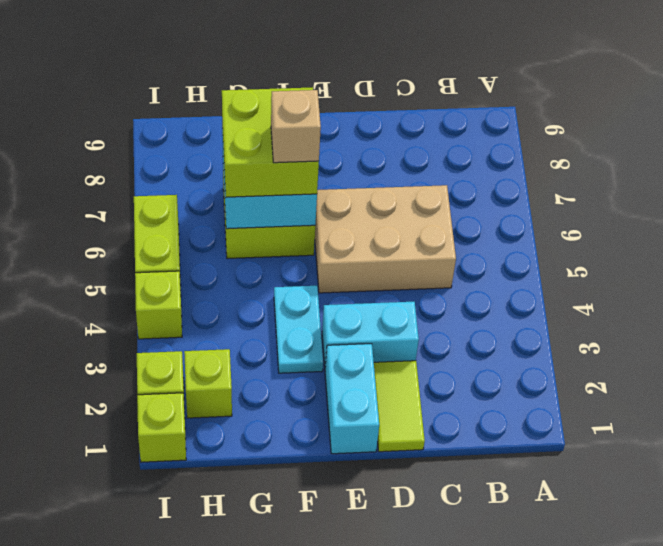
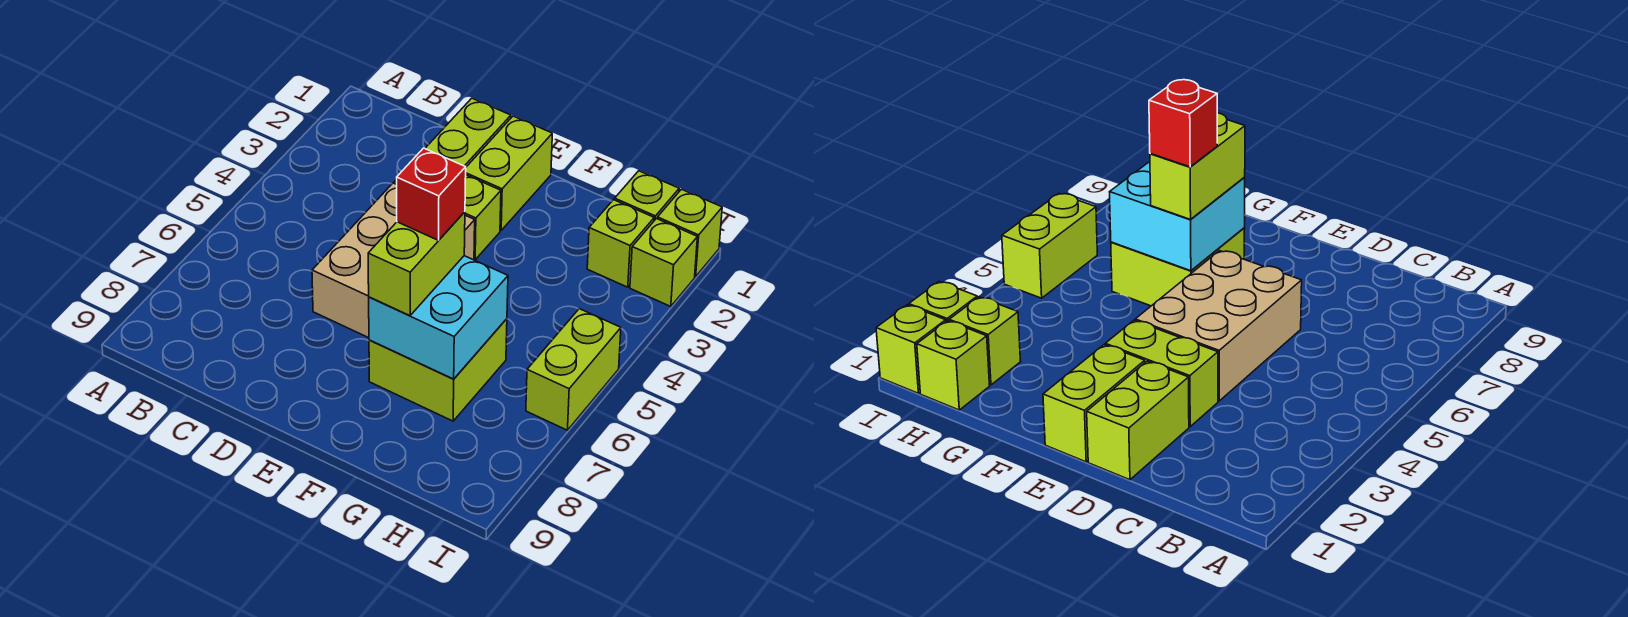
tan brick C5:E6 level 1 -> tan brick D4:E6 level 1
lime tile D1:D2 level 1 -> lime brick D1:D2 level 1
cyan brick D3:E3 level 1 -> lime brick D3:E3 level 1
cyan brick E1:E2 level 1 -> lime brick E1:E2 level 1
cyan plate F3:F4 level 1 -> none
lime brick F6:G7 level 3 -> lime brick F6:F7 level 3
tan brick F6 level 4 -> red brick F6 level 4
lime brick I4 level 1 -> lime brick H1 level 1

